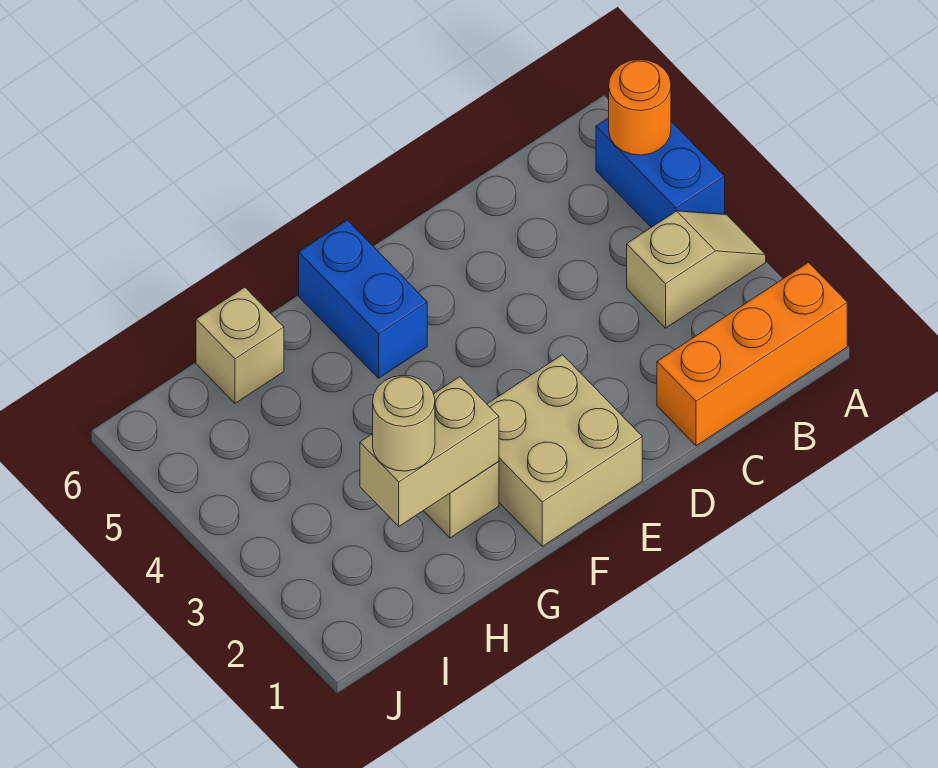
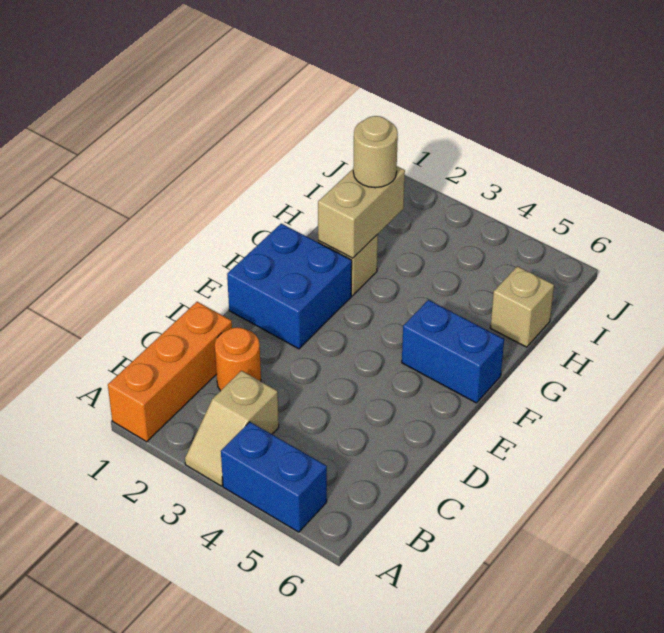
orange round brick A5 level 2 -> orange round brick C2 level 1
tan brick E1:F2 level 1 -> blue brick E1:F2 level 1

